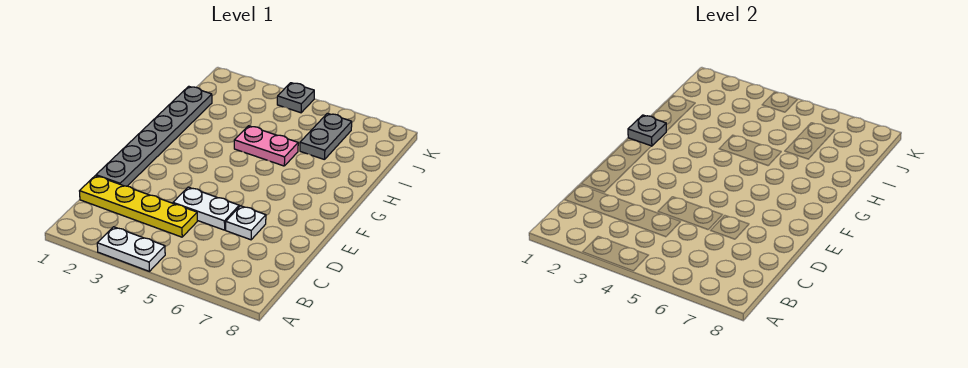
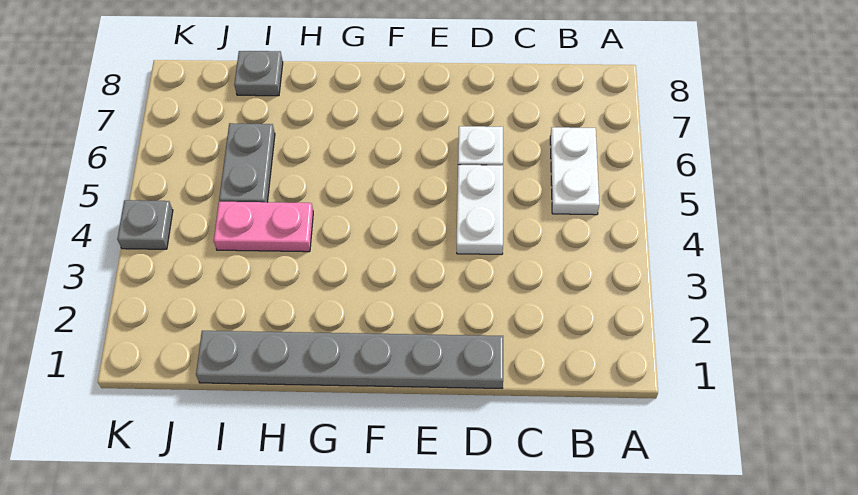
white plate A3:A4 level 1 -> white plate B5:B6 level 1
yellow plate C1:C4 level 1 -> none
grey plate G1 level 2 -> grey plate I8 level 1
pink plate H4:H5 level 1 -> pink plate H4:I4 level 1
grey plate I6:J6 level 1 -> grey plate I5:I6 level 1

